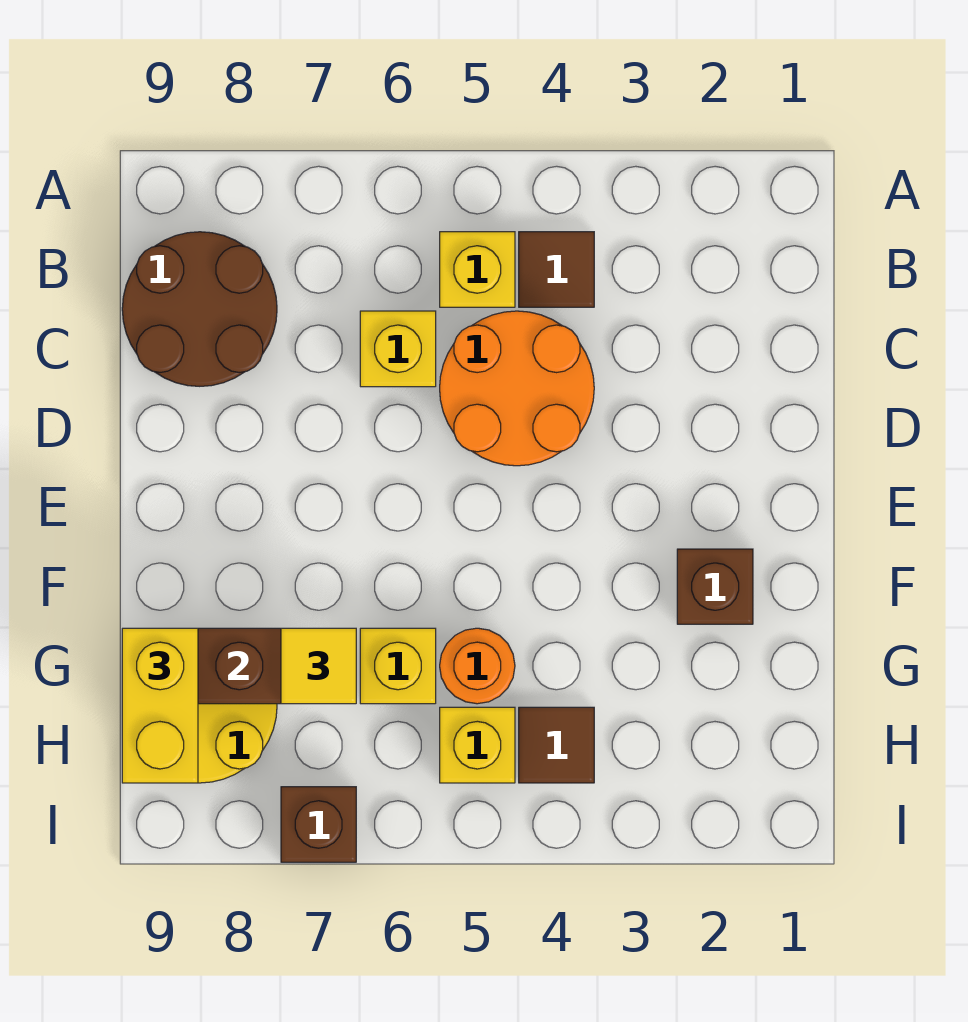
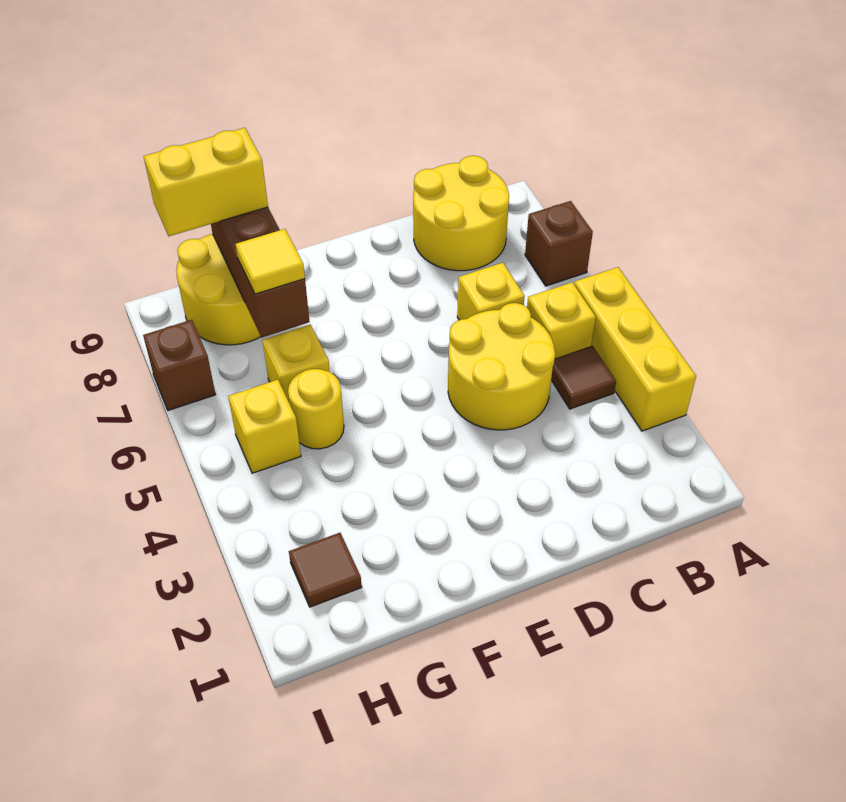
none -> yellow brick A3:A5 level 1
brown round brick B8:C9 level 1 -> yellow round brick B8:C9 level 1
orange round brick C4:D5 level 1 -> yellow round brick C4:D5 level 1
brown brick F2 level 1 -> brown brick A7 level 1
orange round brick G5 level 1 -> yellow round brick G5 level 1
brown tile H4 level 1 -> brown tile H2 level 1

